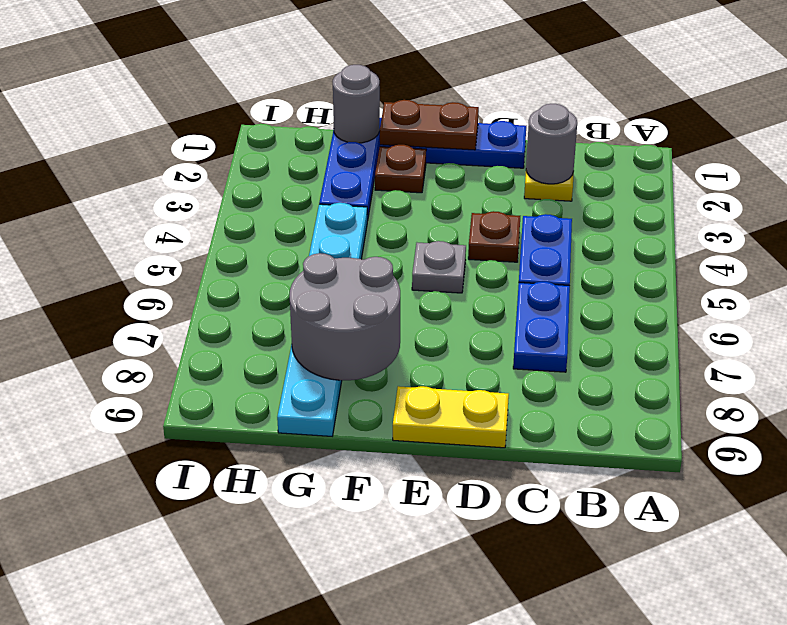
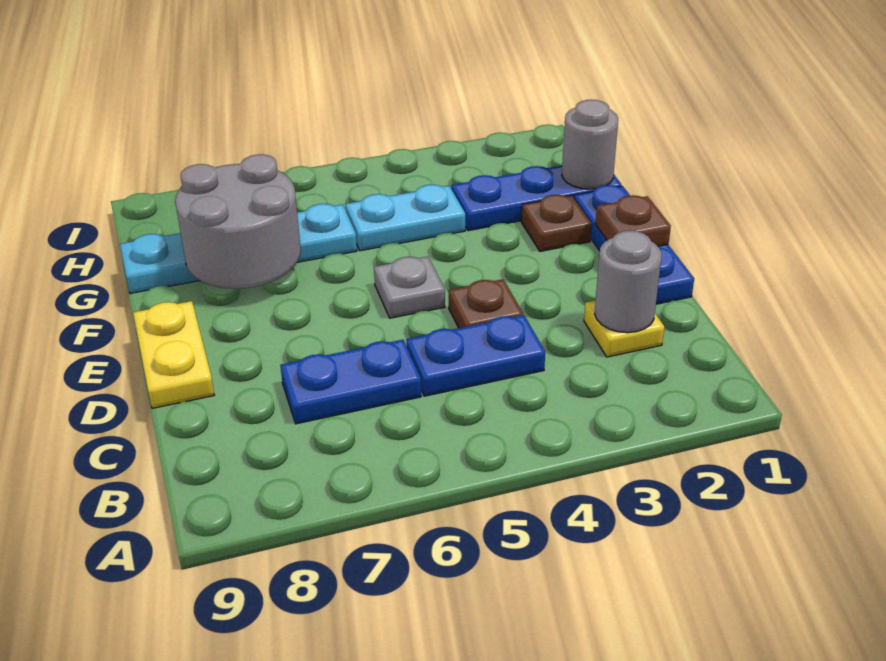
brown plate E1:F1 level 2 -> brown plate E1 level 2

